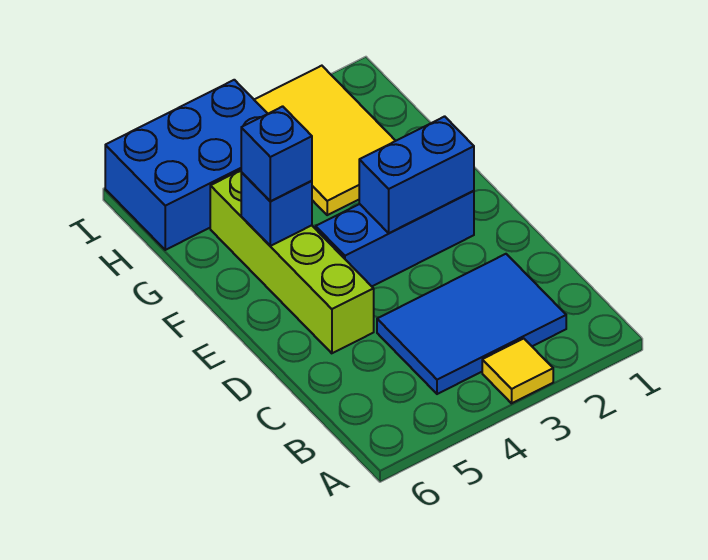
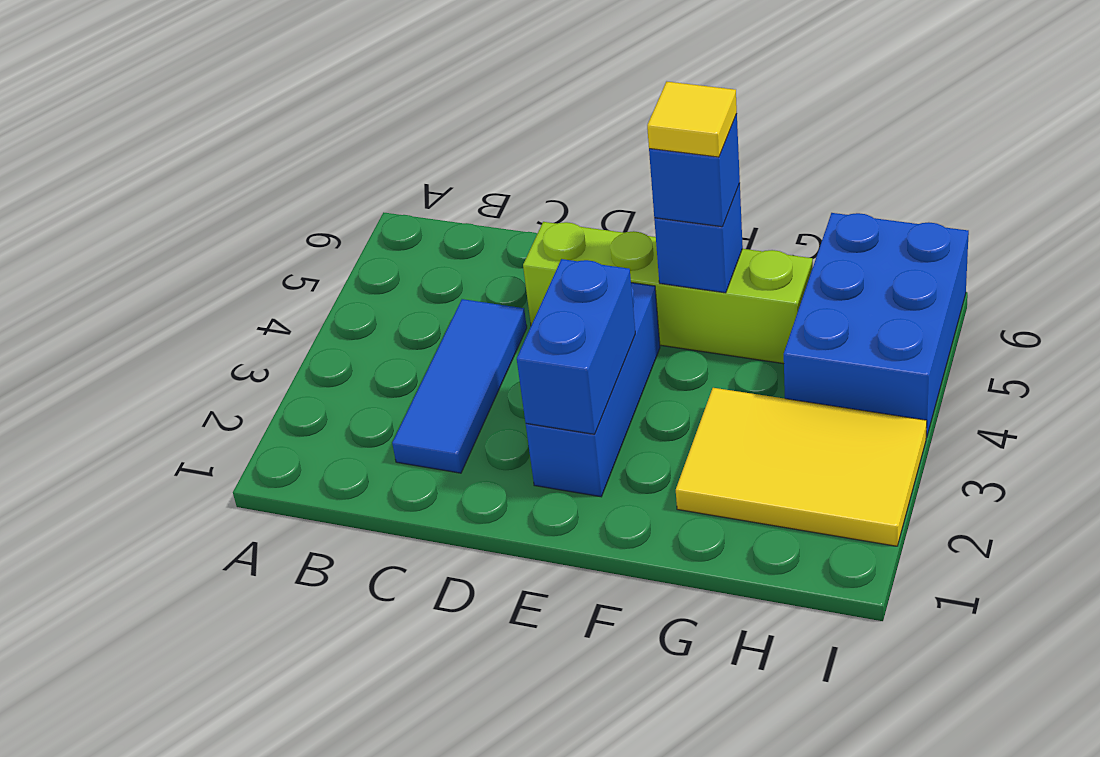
yellow tile A3 level 1 -> yellow tile F5 level 4
blue tile B2:C4 level 1 -> blue tile C2:C4 level 1

